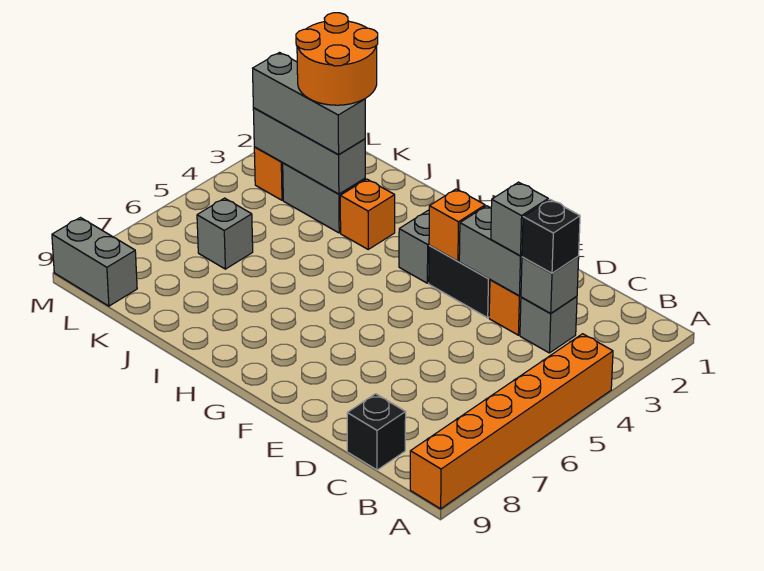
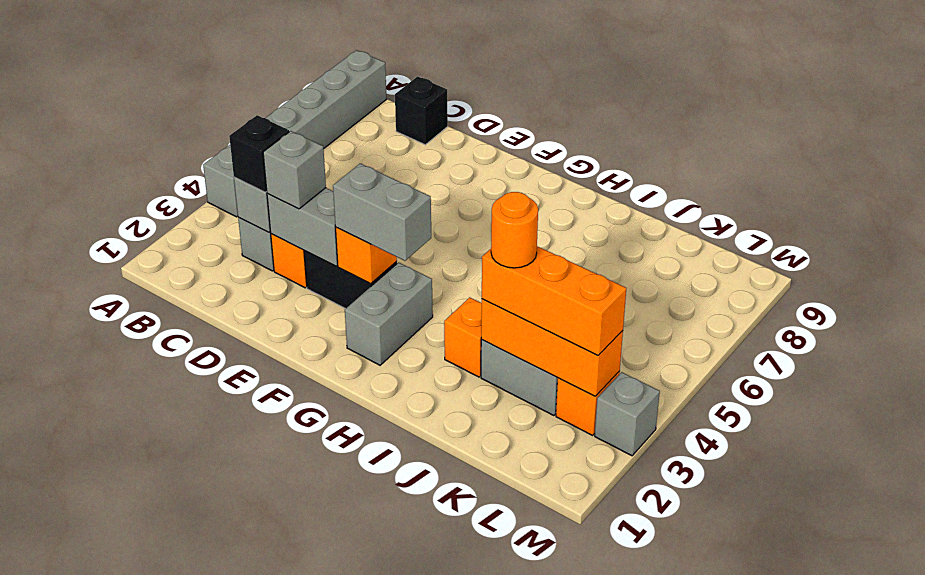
orange brick A4:A9 level 1 -> grey brick A4:A9 level 1
orange round brick J2:K3 level 4 -> orange round brick J3 level 4
grey brick J3:L3 level 2 -> orange brick J3:L3 level 2
grey brick J3:L3 level 3 -> orange brick J3:L3 level 3
grey brick K6 level 1 -> grey brick M3 level 1
grey brick L9:M9 level 1 -> grey brick F3:G3 level 3

